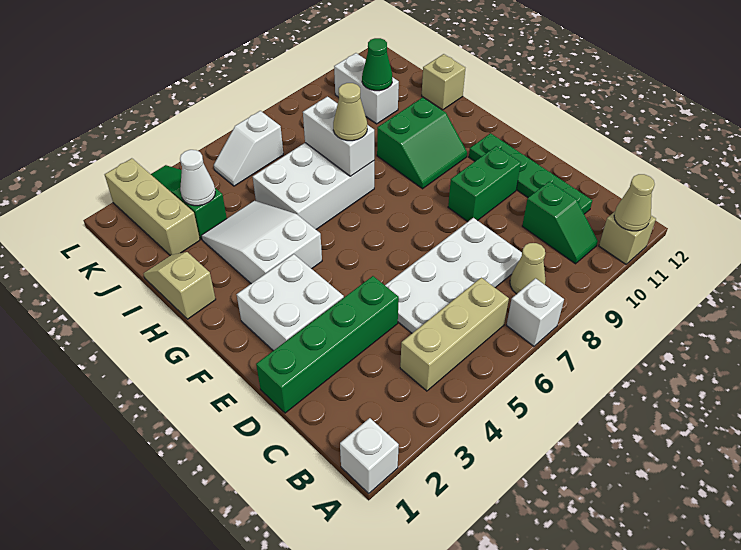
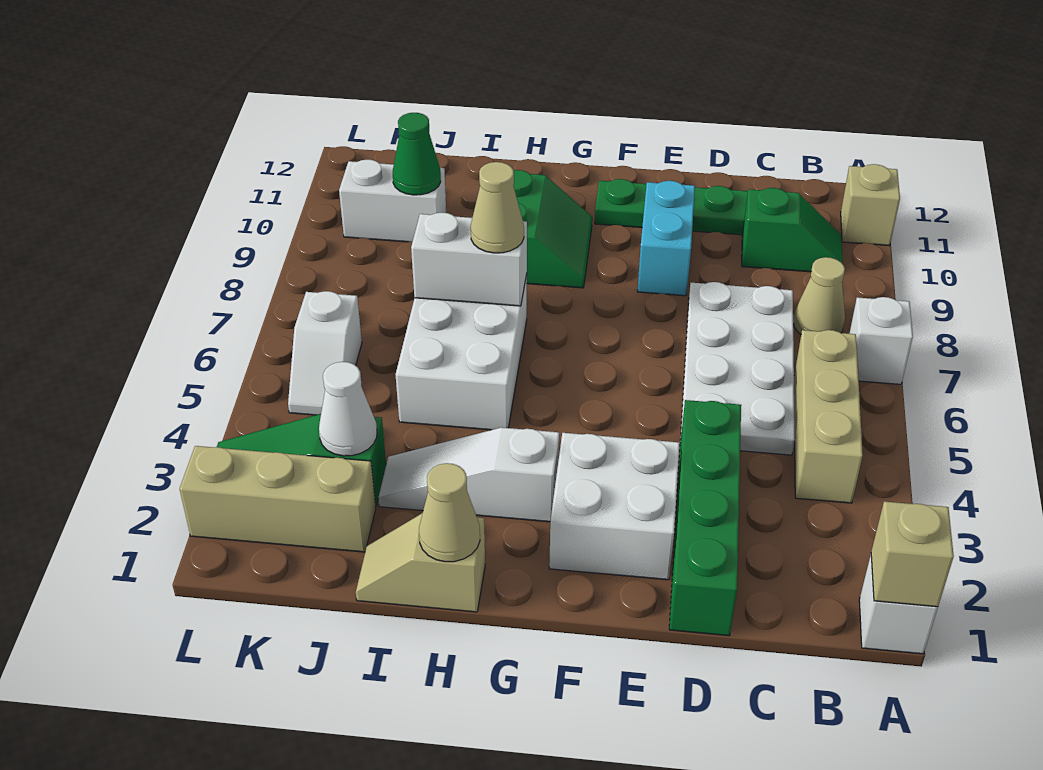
tan cone A11 level 2 -> tan cone H1 level 2
green brick E9:E10 level 1 -> cyan brick E9:E10 level 1
white slope G3:I4 level 1 top G -> white slope G3:I3 level 1 top G
tan brick I12 level 1 -> tan brick A1 level 2

